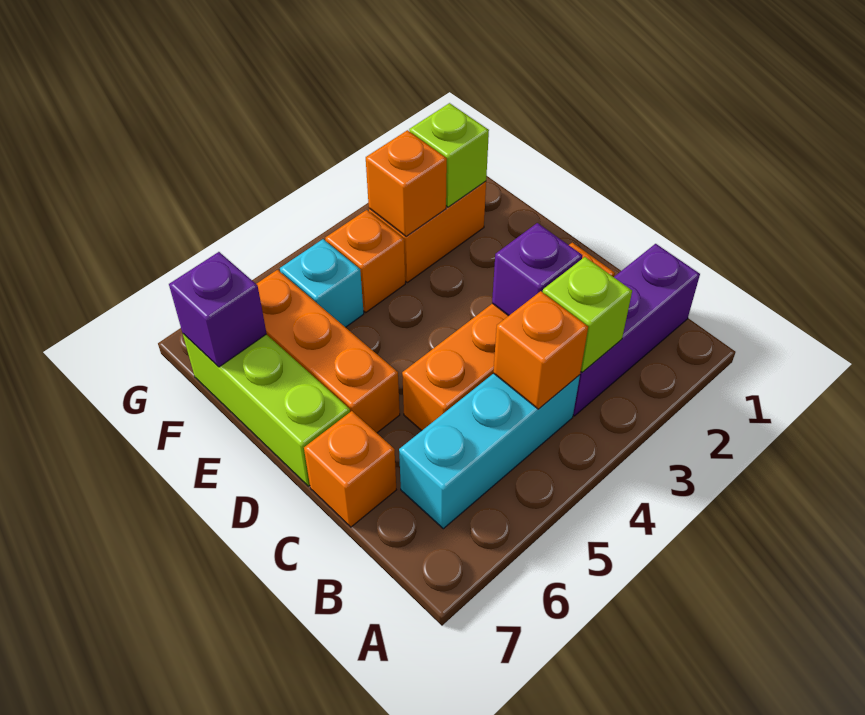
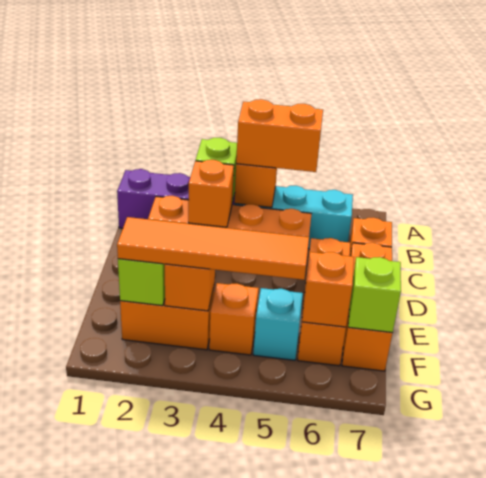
none -> orange brick B4:B5 level 3
purple brick C3 level 2 -> orange brick C3 level 2
lime brick D7:F7 level 1 -> orange brick D7:F7 level 1
none -> orange tile F2:F5 level 3
none -> orange brick F6 level 2
purple brick F7 level 2 -> lime brick F7 level 2

